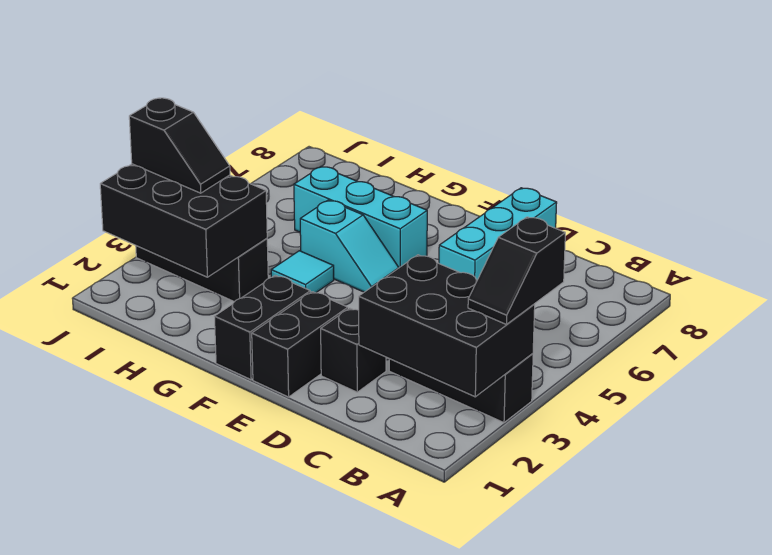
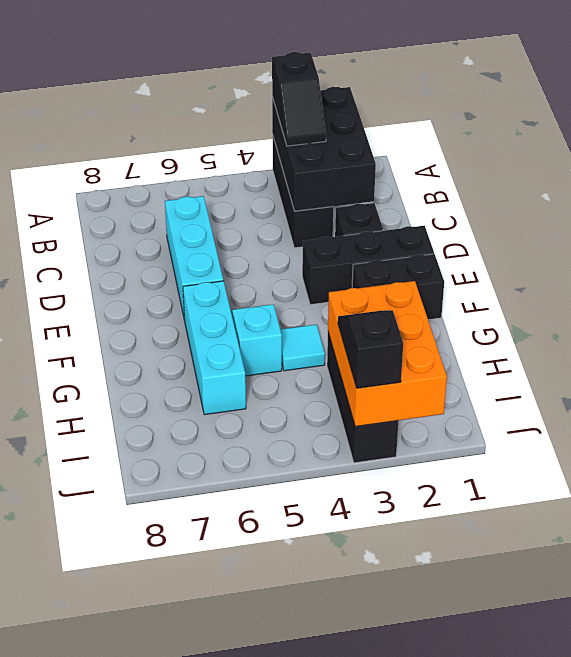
black slope A3:A4 level 3 top 4 -> black slope A3:B3 level 3 top A
cyan brick D6:D8 level 1 -> cyan brick C6:E6 level 1
black brick E1:E2 level 1 -> black brick E1:E3 level 1
black brick H2:J3 level 2 -> orange brick H2:J3 level 2

